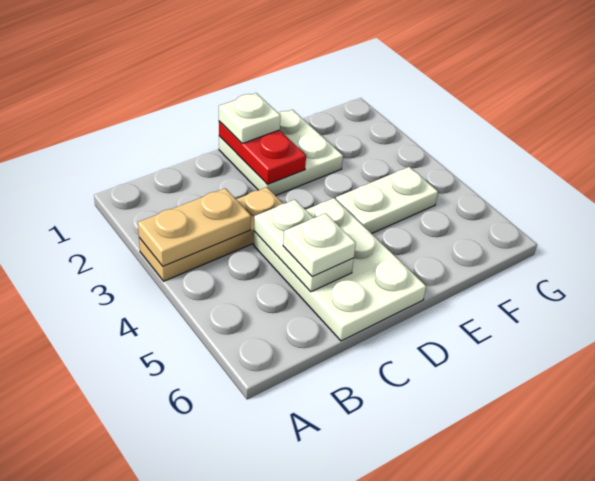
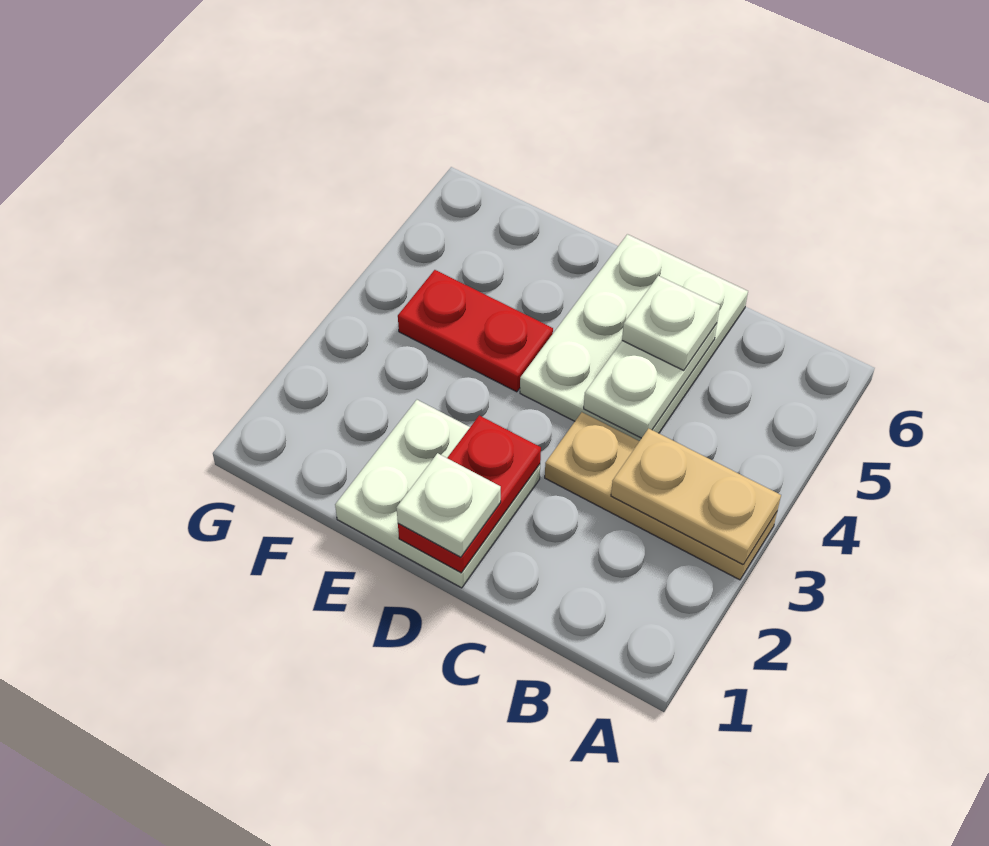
white plate E4:F4 level 1 -> red plate E4:F4 level 1

